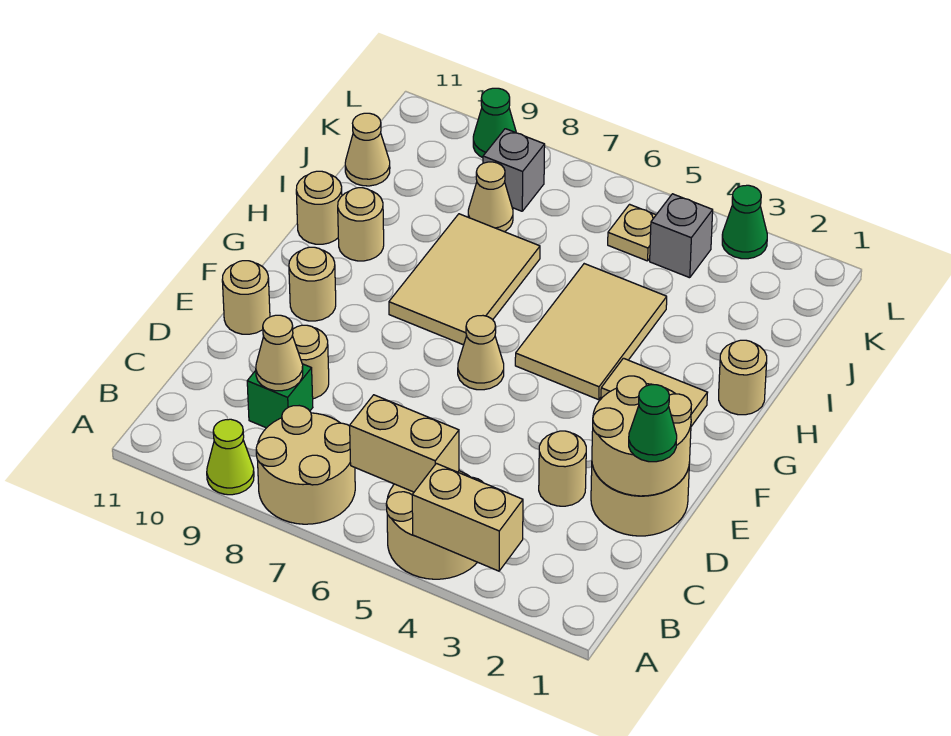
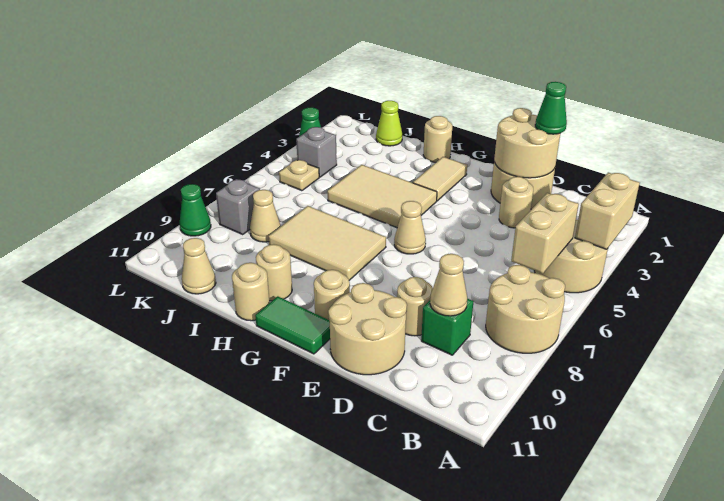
lime cone A9 level 1 -> lime cone J1 level 1
tan round brick E11 level 1 -> tan round brick D10:E11 level 1
none -> green tile F11:G11 level 1

